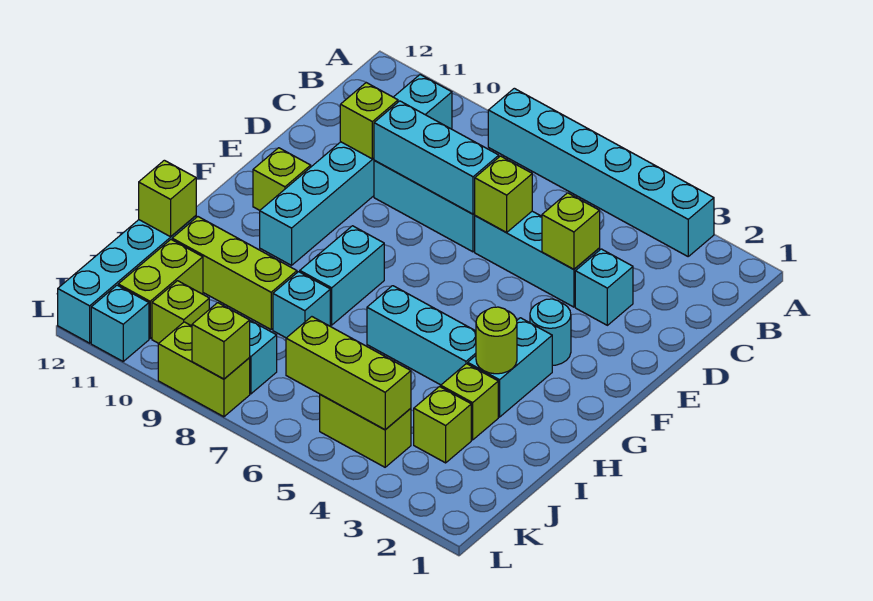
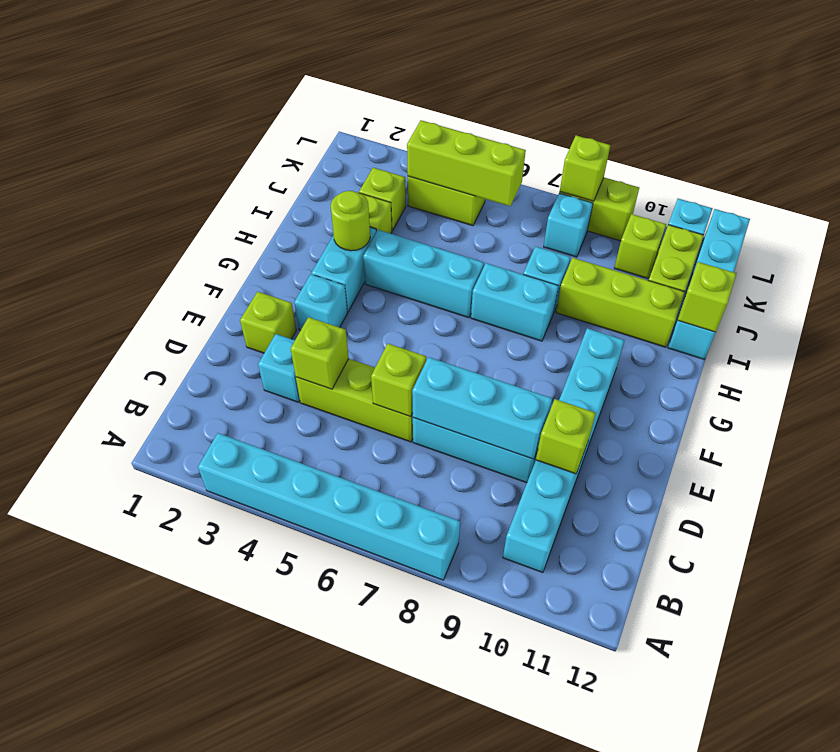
cyan brick D4:D6 level 1 -> lime brick D4:D6 level 1
cyan round brick F3 level 1 -> cyan brick F3 level 1
lime brick F11 level 1 -> lime brick E2 level 1
cyan brick G8:H8 level 1 -> cyan brick H7:H8 level 1

